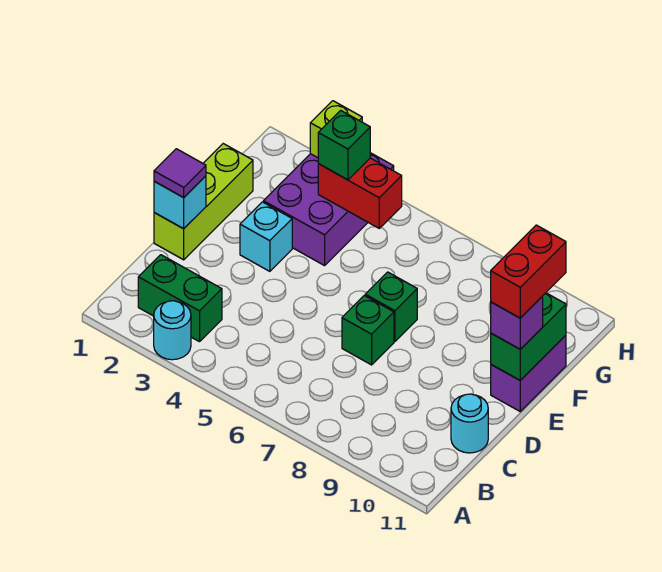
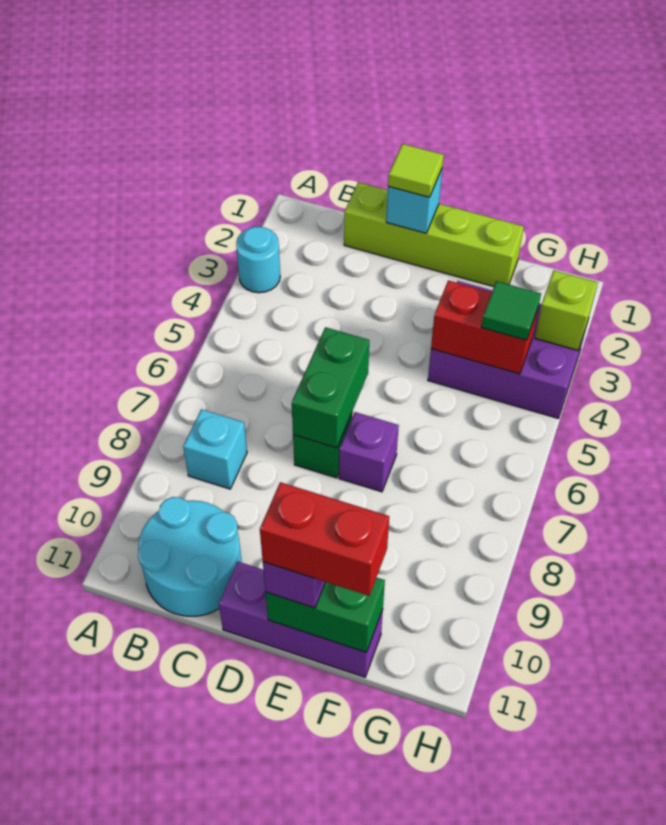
green brick B2:B3 level 1 -> green brick D6:D7 level 2
cyan round brick C11 level 1 -> cyan round brick B10:C11 level 1
lime brick D1:F1 level 1 -> lime brick C1:F1 level 1
purple tile D1 level 3 -> lime tile D1 level 3
cyan brick E3 level 1 -> cyan brick B8 level 1
green brick E7 level 1 -> purple brick E7 level 1
purple brick E11:F11 level 1 -> purple brick D11:F11 level 1
red brick G4:G5 level 2 -> red brick F4:G4 level 2
green brick G4 level 3 -> green tile G4 level 3

